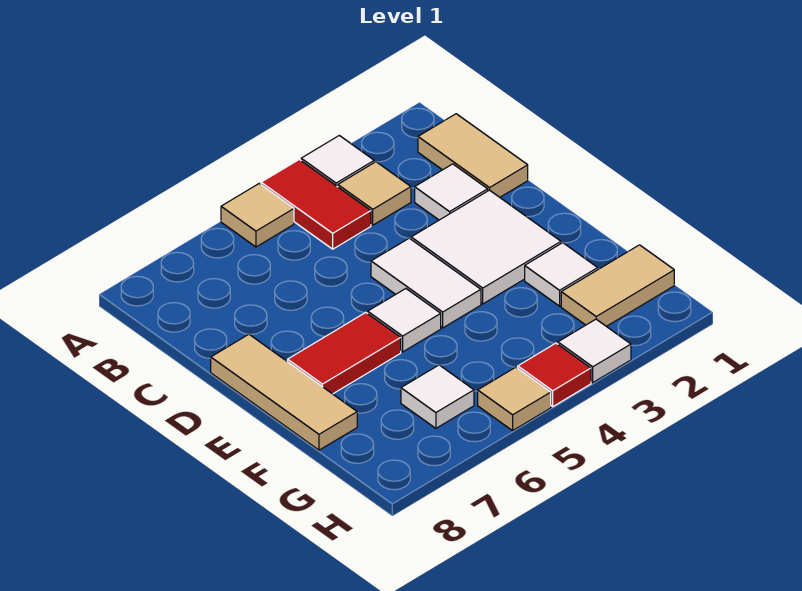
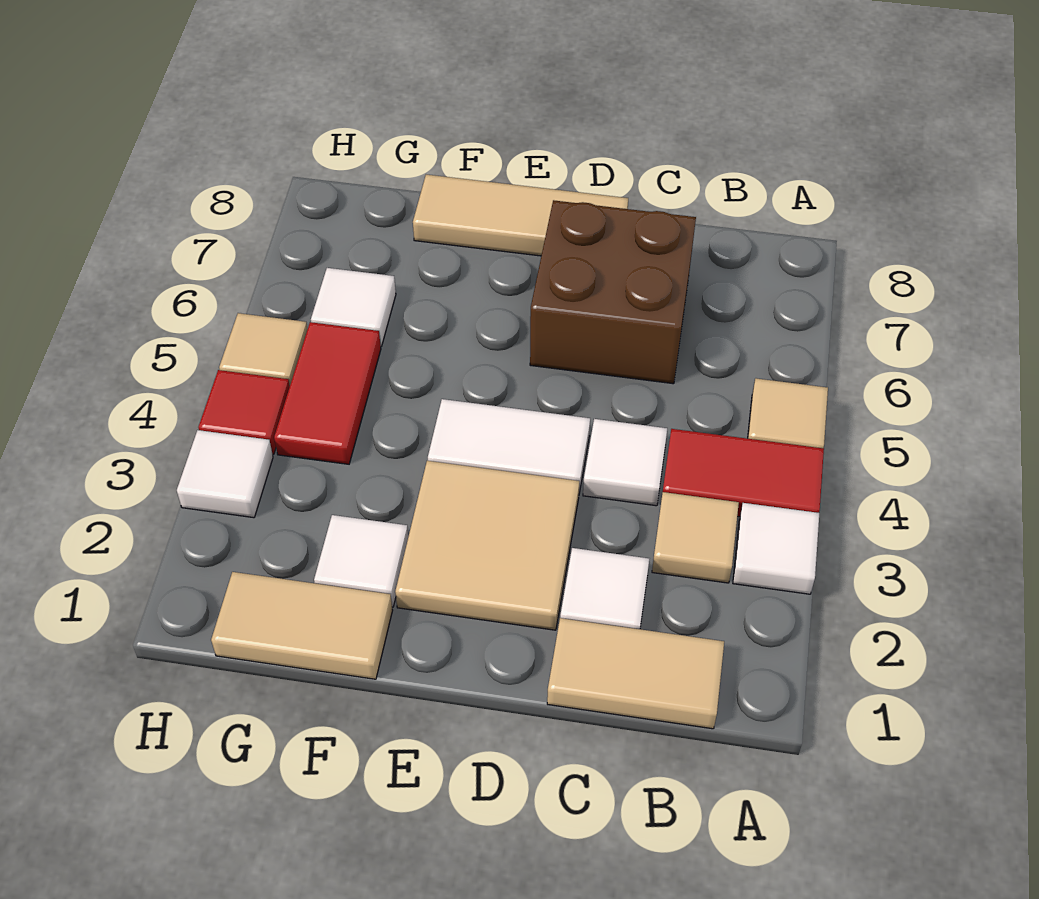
none -> brown brick C6:D7 level 1
white tile D2:E3 level 1 -> tan tile D2:E3 level 1
white tile E5 level 1 -> white tile C4 level 1
red tile E6:E7 level 1 -> red tile G4:G5 level 1
tan tile G1:G2 level 1 -> tan tile F1:G1 level 1

